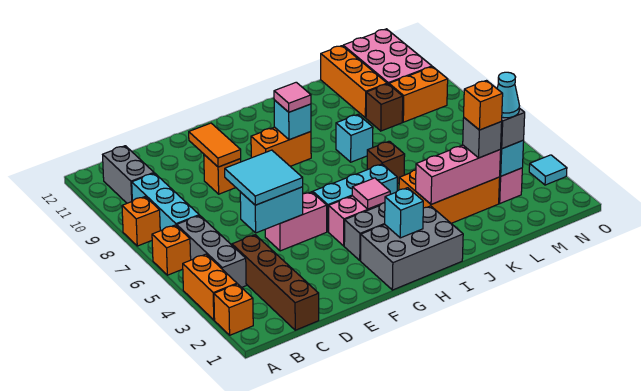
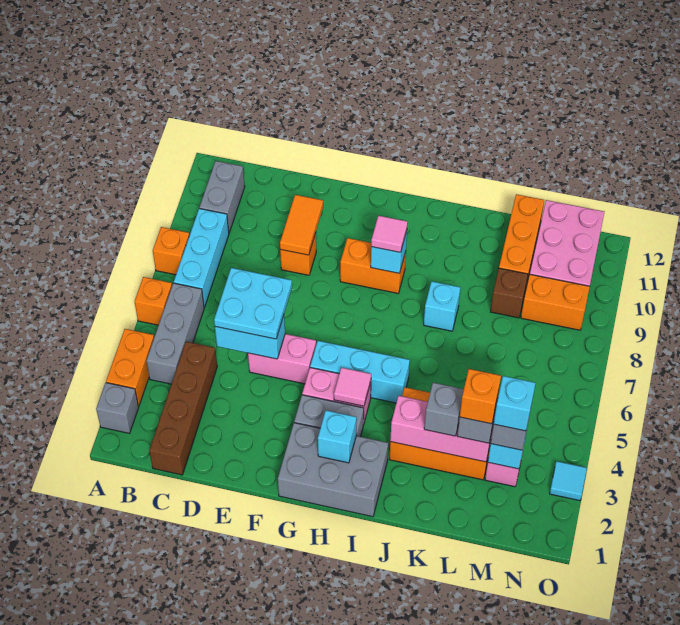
orange brick A2 level 1 -> grey brick A2 level 1
cyan tile D5:E6 level 3 -> cyan plate D5:E6 level 3
brown brick J6 level 1 -> none
none -> grey brick K3 level 3
cyan cone M3 level 4 -> cyan brick M3 level 4

